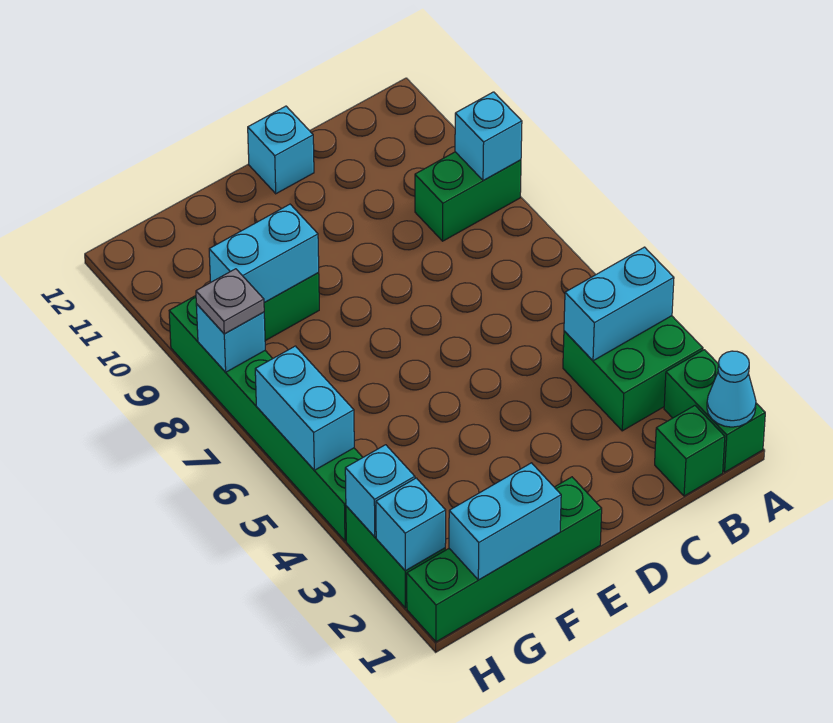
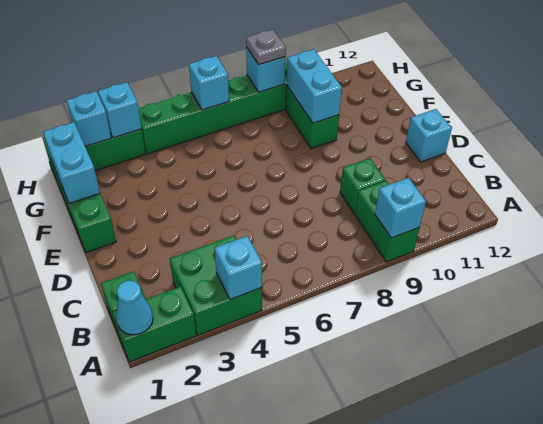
cyan brick A4:B4 level 2 -> cyan brick A4 level 2
none -> green brick C9 level 1
cyan brick H5:H6 level 2 -> cyan brick H6 level 2

